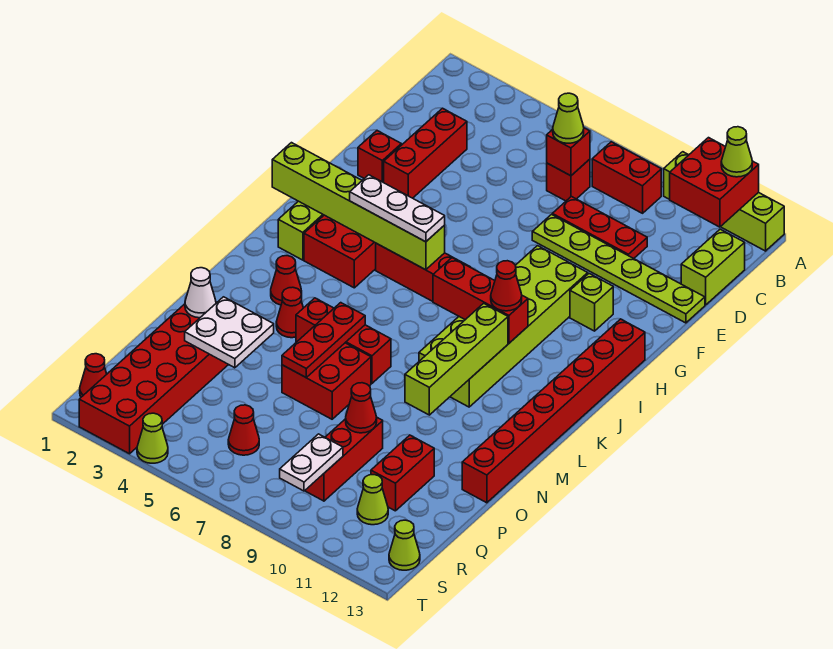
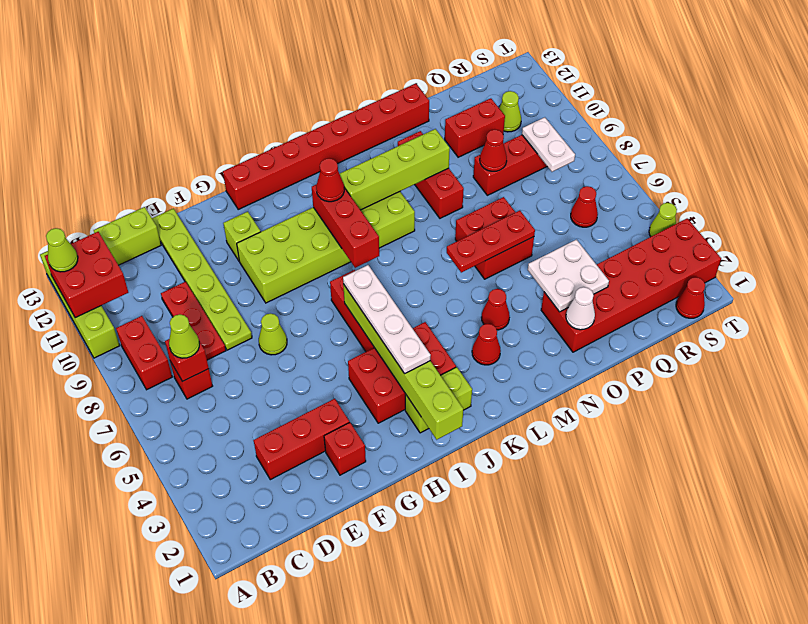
white plate I4:I6 level 3 -> white plate I3:I6 level 3
red brick M5:M7 level 1 -> red brick N9:N11 level 1
white plate R9:S9 level 2 -> white plate R8:R9 level 2
lime cone S13 level 1 -> lime cone F7 level 1

